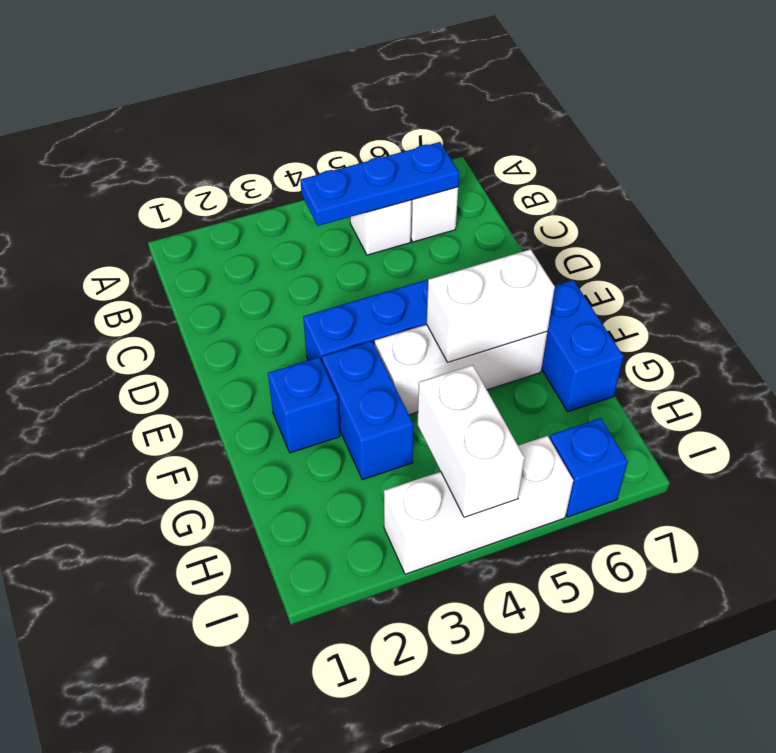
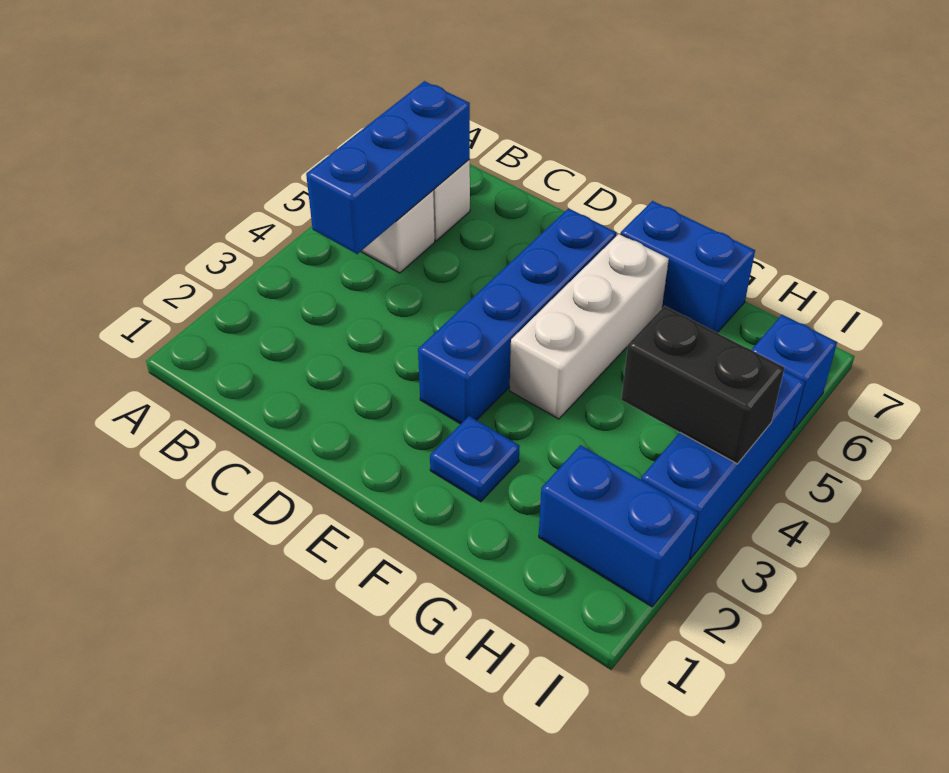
blue plate B4:B6 level 2 -> blue brick B4:B6 level 2
blue brick F2 level 1 -> blue plate F2 level 1
blue brick F3:G3 level 1 -> blue brick H2:I2 level 1
white brick F5:F6 level 2 -> none
white brick H4:I4 level 2 -> black brick H4:I4 level 2
white brick I3:I5 level 1 -> blue brick I3:I5 level 1

